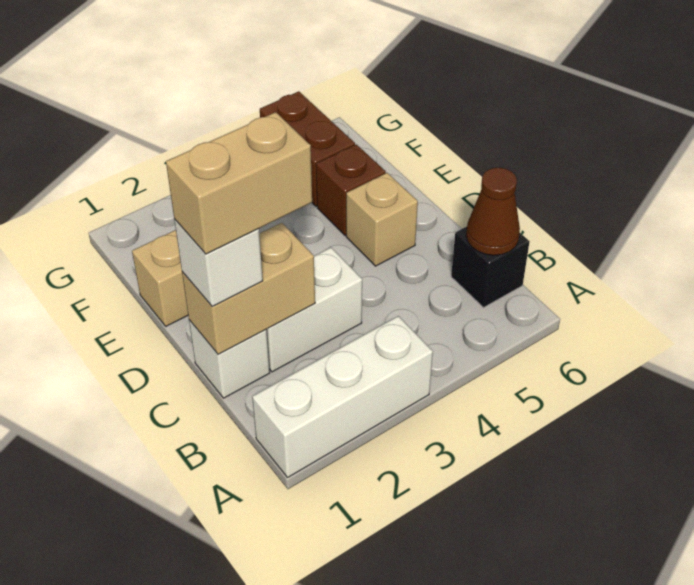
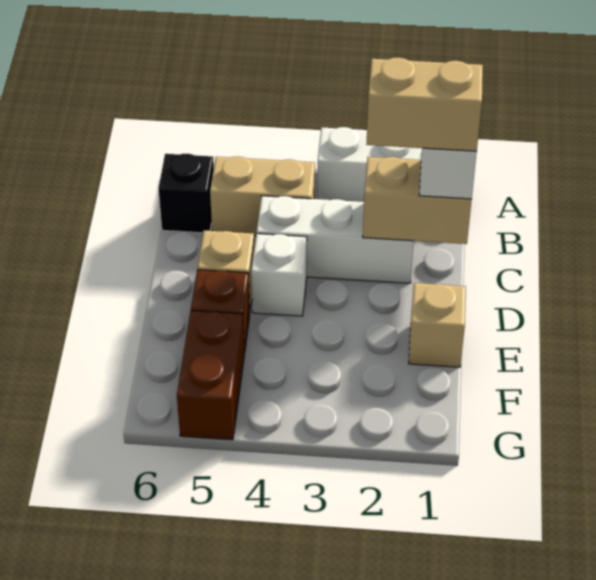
none -> tan brick B4:B5 level 1
brown cone B6 level 2 -> none
white brick C1 level 1 -> white brick D4 level 1
white brick C2:C3 level 1 -> white brick C2:C4 level 1

